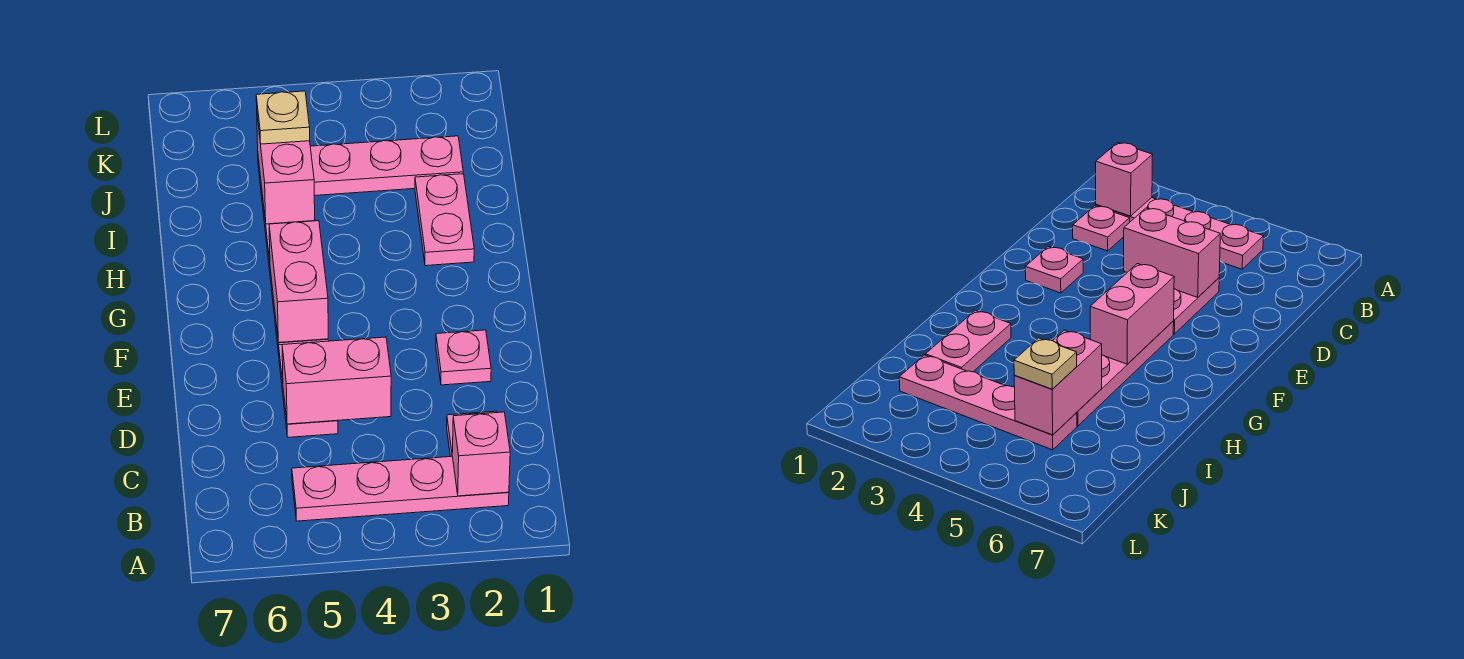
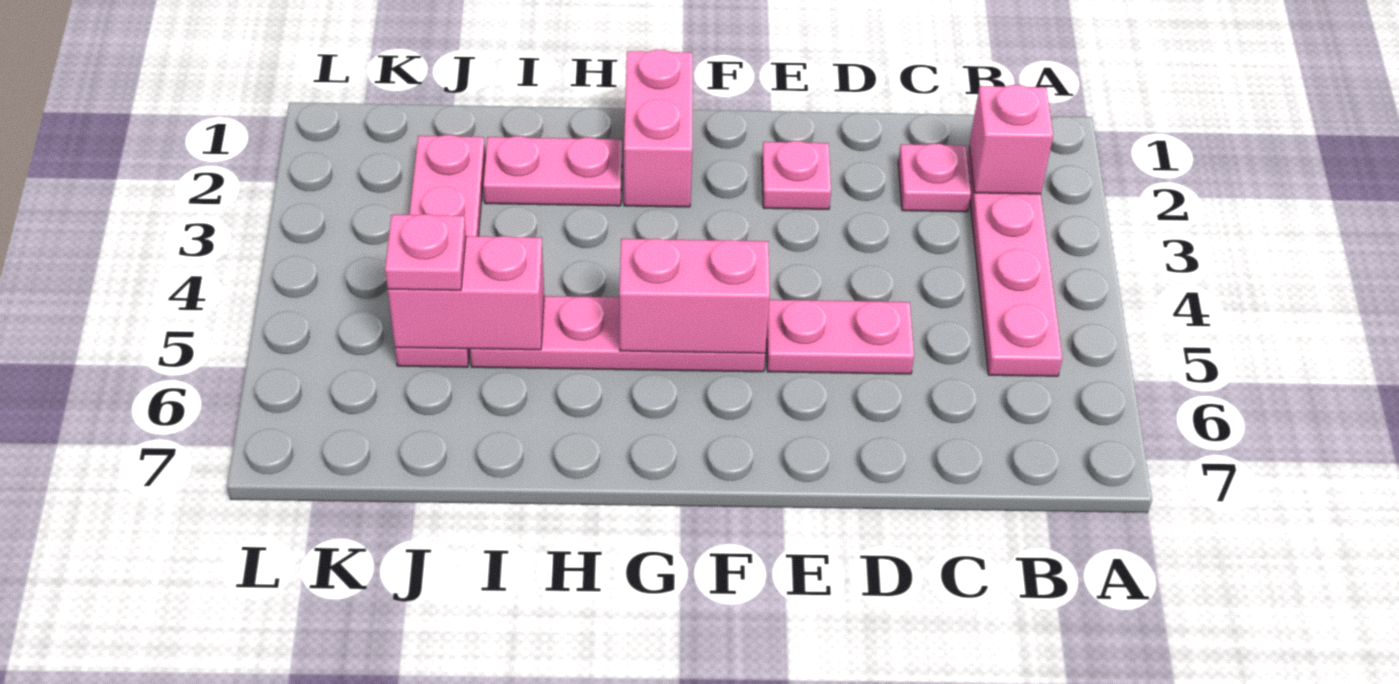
pink brick D4:D5 level 2 -> pink brick G1:G2 level 1
tan plate J5 level 3 -> pink plate J5 level 3

